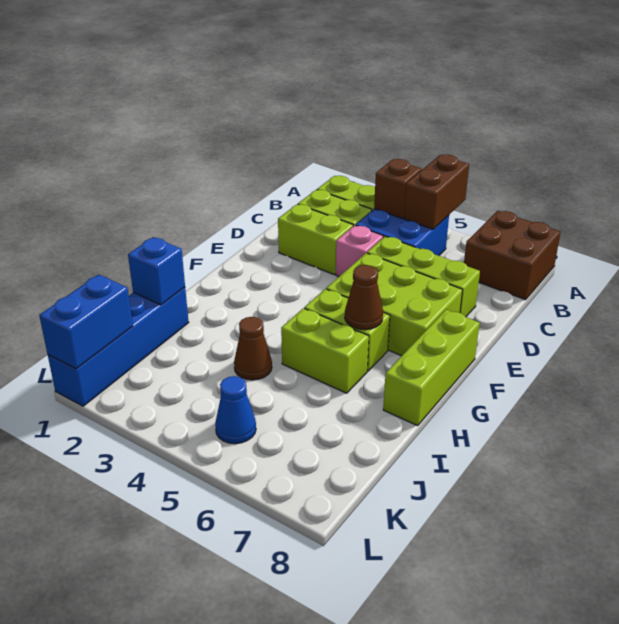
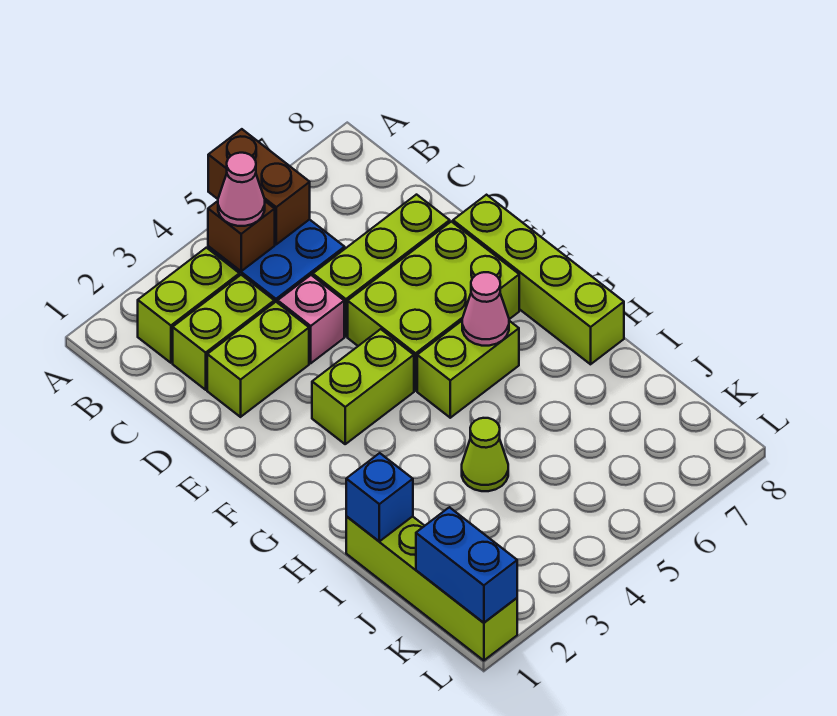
brown brick A7:B8 level 1 -> none
none -> pink cone B4 level 3
lime brick F8:H8 level 1 -> lime brick E8:H8 level 1
brown cone G6 level 2 -> pink cone G6 level 2
lime brick H5:H6 level 1 -> lime brick F3:F4 level 1
blue brick I1:L1 level 1 -> lime brick I1:L1 level 1
brown cone I4 level 1 -> lime cone I4 level 1
blue cone K5 level 1 -> none

